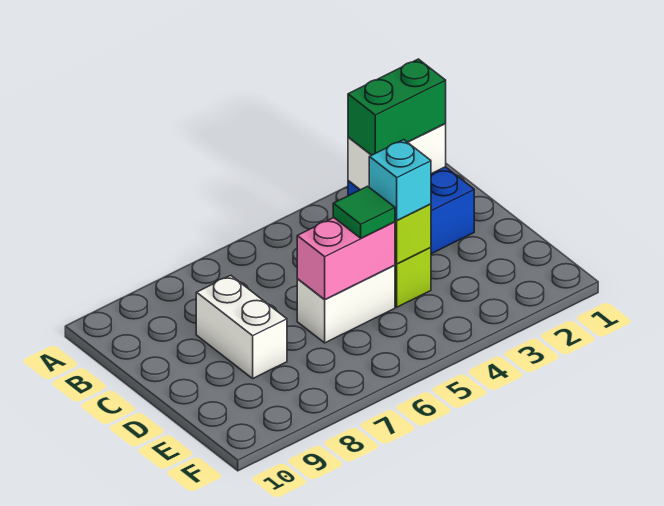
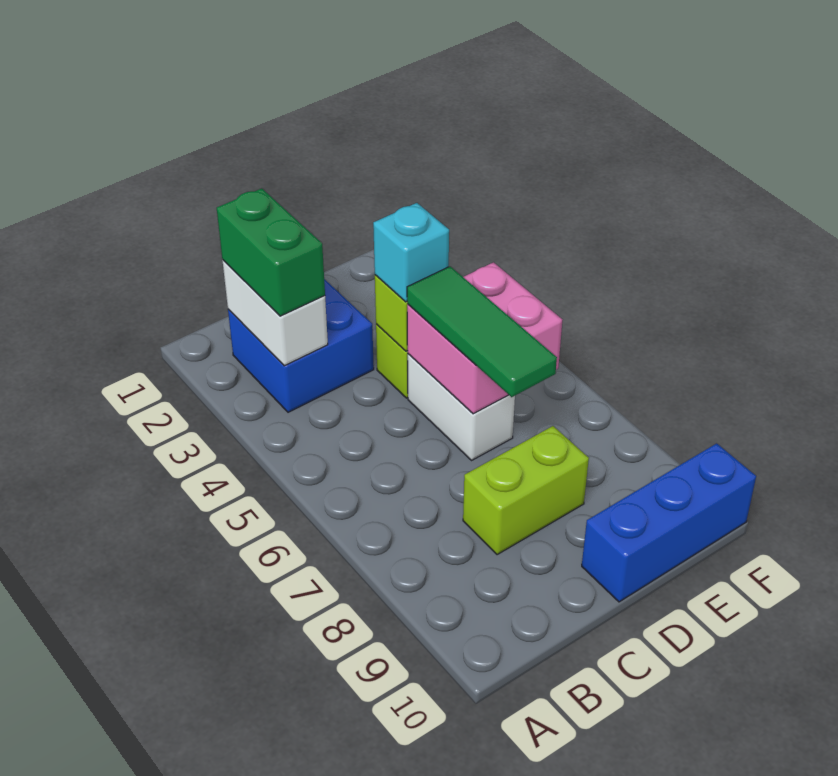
white brick C8:D8 level 1 -> lime brick C8:D8 level 1
pink brick D5:D6 level 2 -> pink brick D5:E6 level 2
green tile D5 level 3 -> green tile D5:D7 level 3
none -> blue brick D10:F10 level 1

